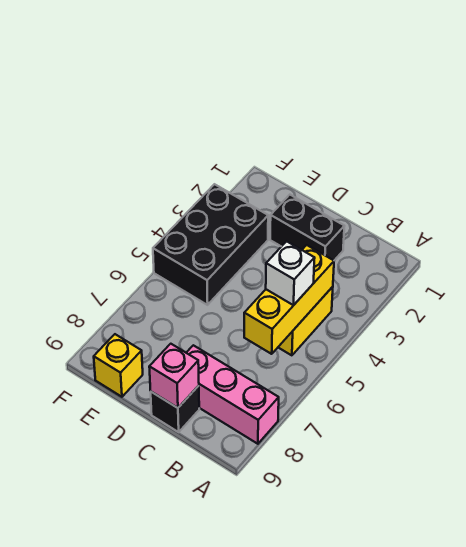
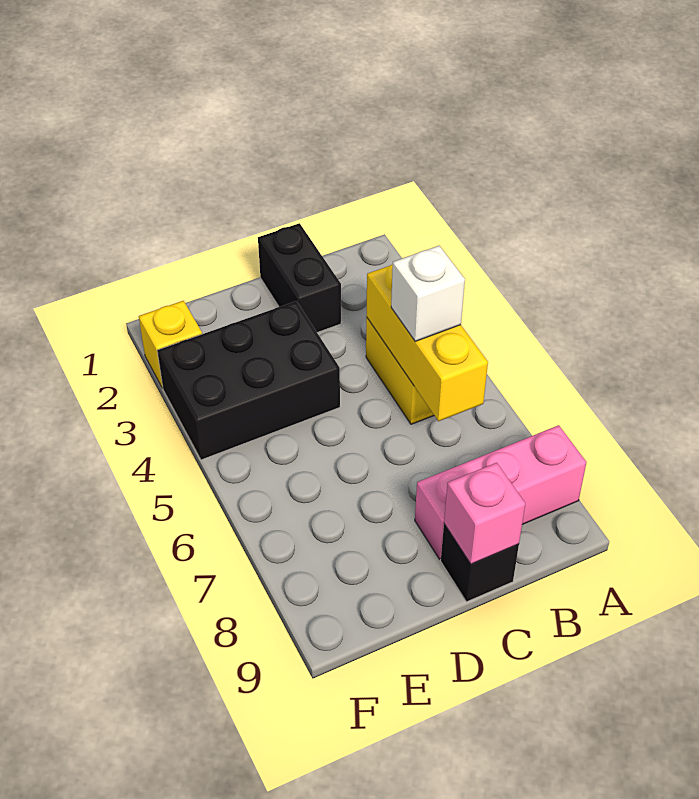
black brick C2:D2 level 1 -> black brick C1:C2 level 1
black brick E3:F5 level 1 -> black brick D3:F4 level 1
yellow brick E9 level 1 -> yellow brick F2 level 1

